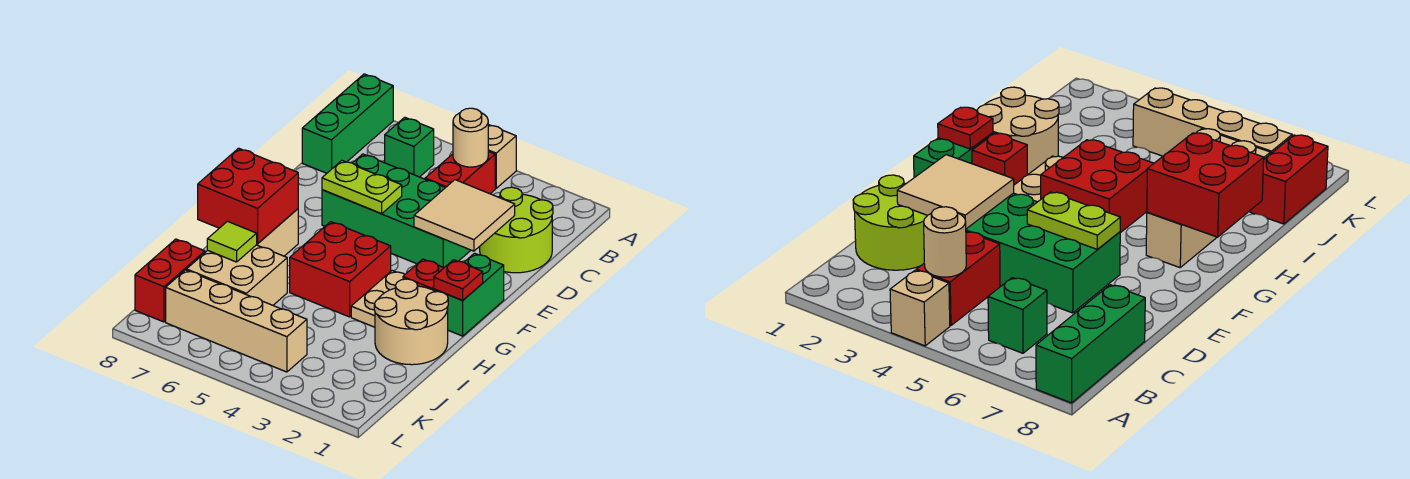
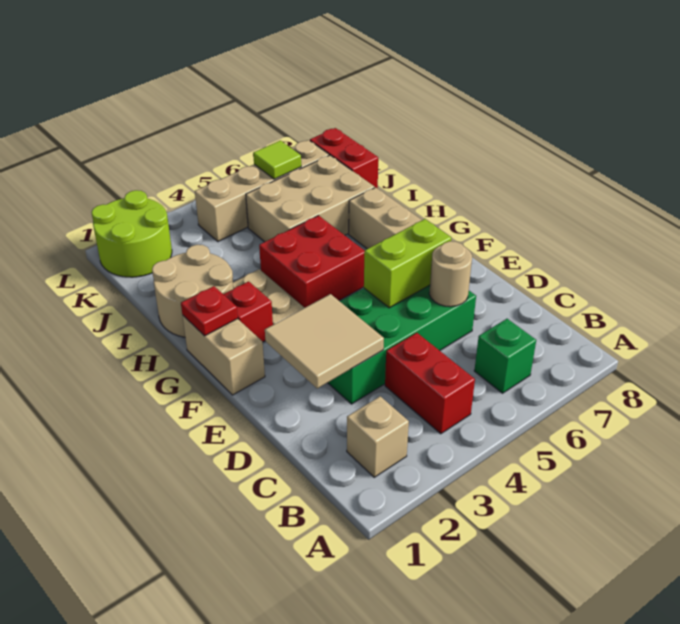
tan brick A4 level 1 -> tan brick B2 level 1
green brick A8:C8 level 1 -> none
tan round brick B4 level 2 -> tan round brick D6 level 2
lime round brick C1:D2 level 1 -> lime round brick K1:L2 level 1
lime plate E5:E6 level 2 -> lime brick E5:E6 level 2
green brick F1:G1 level 1 -> tan brick F1:G1 level 1
red brick G7:H8 level 2 -> none
tan brick I6:J7 level 1 -> tan brick I5:J7 level 1
lime tile I7 level 2 -> lime tile K6 level 2

